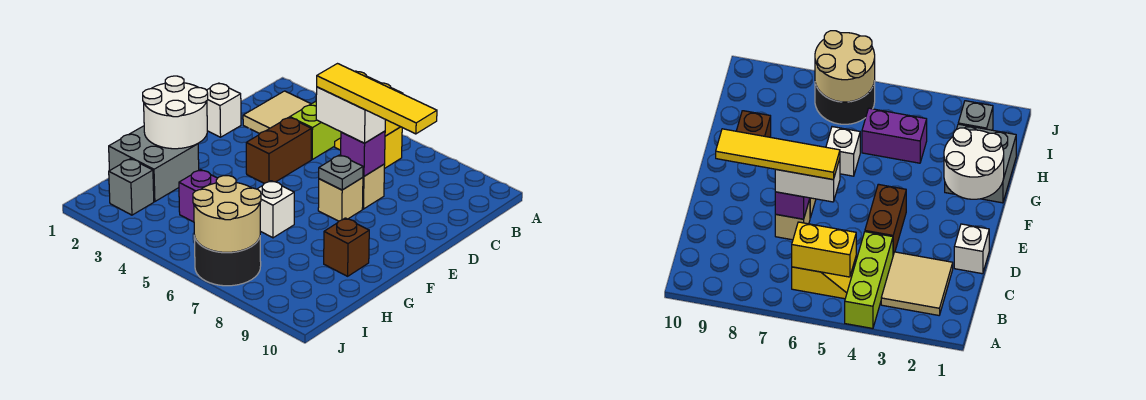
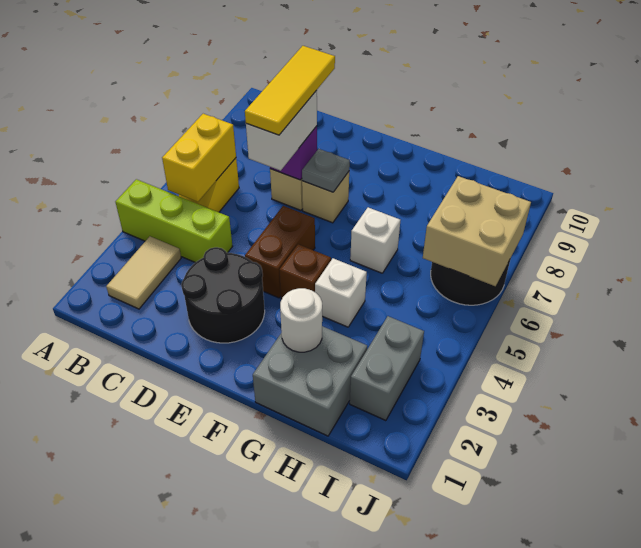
tan tile B2:C3 level 1 -> tan tile B2:B3 level 1
white brick D1 level 1 -> white brick G4 level 1
none -> black round brick D2:E3 level 1
brown brick D4:E4 level 1 -> brown brick E4:E5 level 1
yellow tile D6:D9 level 4 -> yellow tile D6:D8 level 4
white round brick F1:G2 level 2 -> white round brick G2 level 2
brown brick G9 level 1 -> brown brick F4 level 1
purple brick H4:H5 level 1 -> none
grey brick I2 level 1 -> grey brick I2:I3 level 1
tan round brick I6:J7 level 2 -> tan brick I6:J7 level 2

